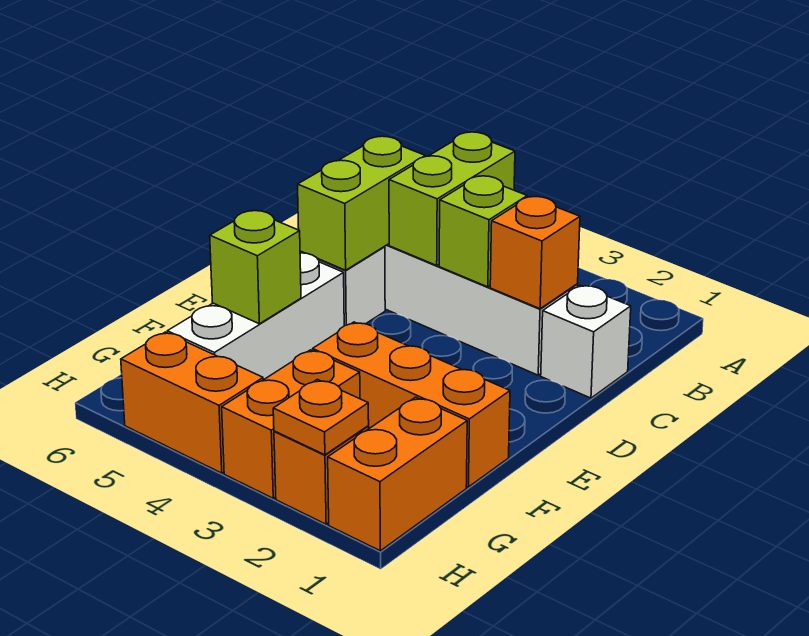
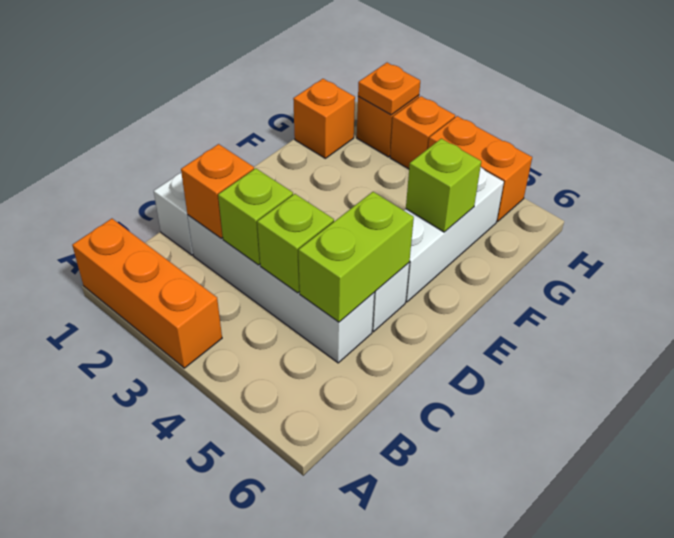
lime brick B4:C4 level 2 -> lime brick C4 level 2
orange brick F1:F3 level 1 -> orange brick A1:A3 level 1
orange brick G1:H1 level 1 -> orange brick G1 level 1
orange brick G3:H3 level 1 -> orange brick H3 level 1

